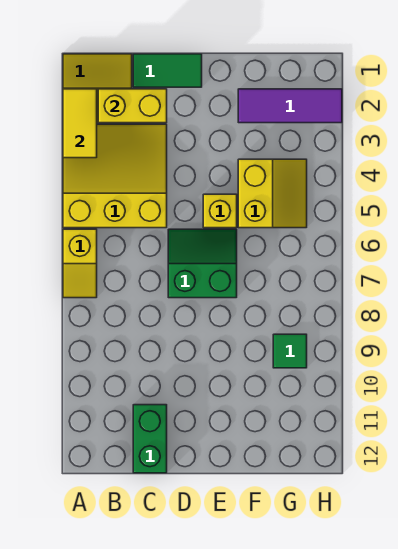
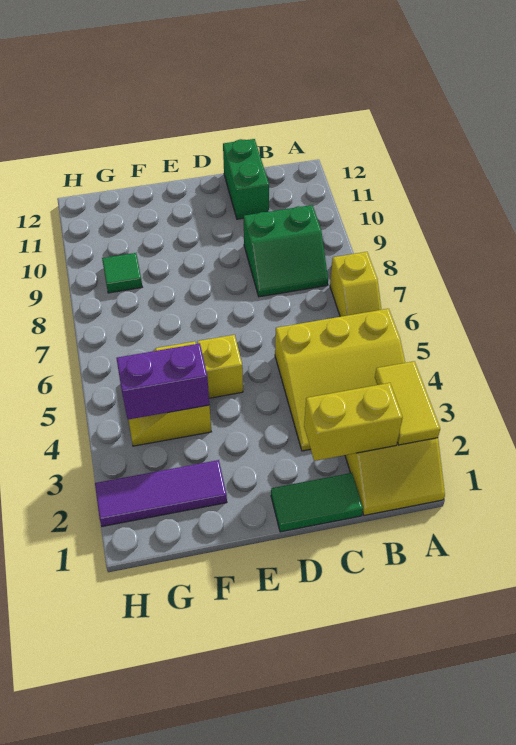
yellow slope A6:A7 level 1 top 6 -> yellow slope A6:A7 level 1 top 7
green slope D6:E7 level 1 top 7 -> green slope B8:C9 level 1 top 9
none -> purple brick F4:G4 level 2

